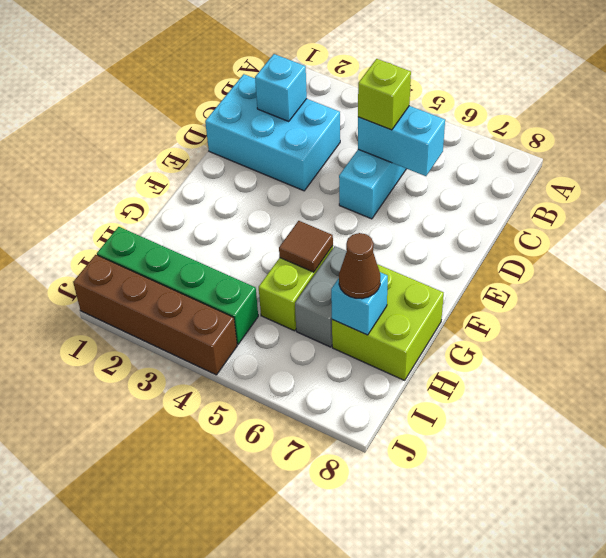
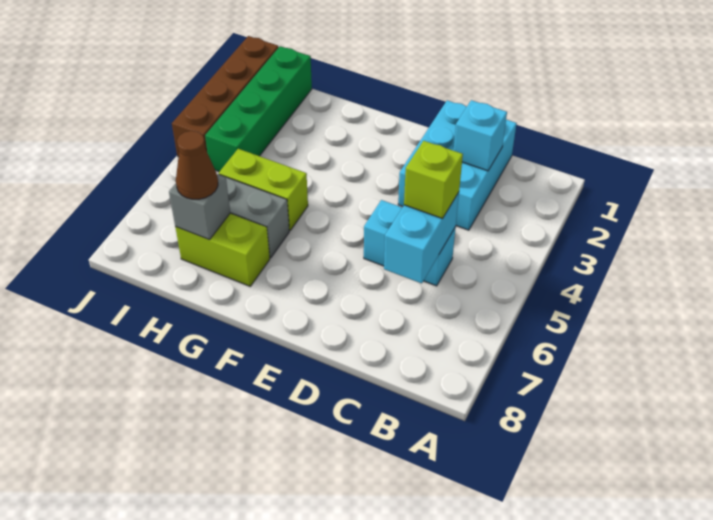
brown tile G5 level 2 -> none
lime brick G7:H8 level 1 -> lime brick G7:H7 level 1
cyan brick H7 level 2 -> grey brick H7 level 2

